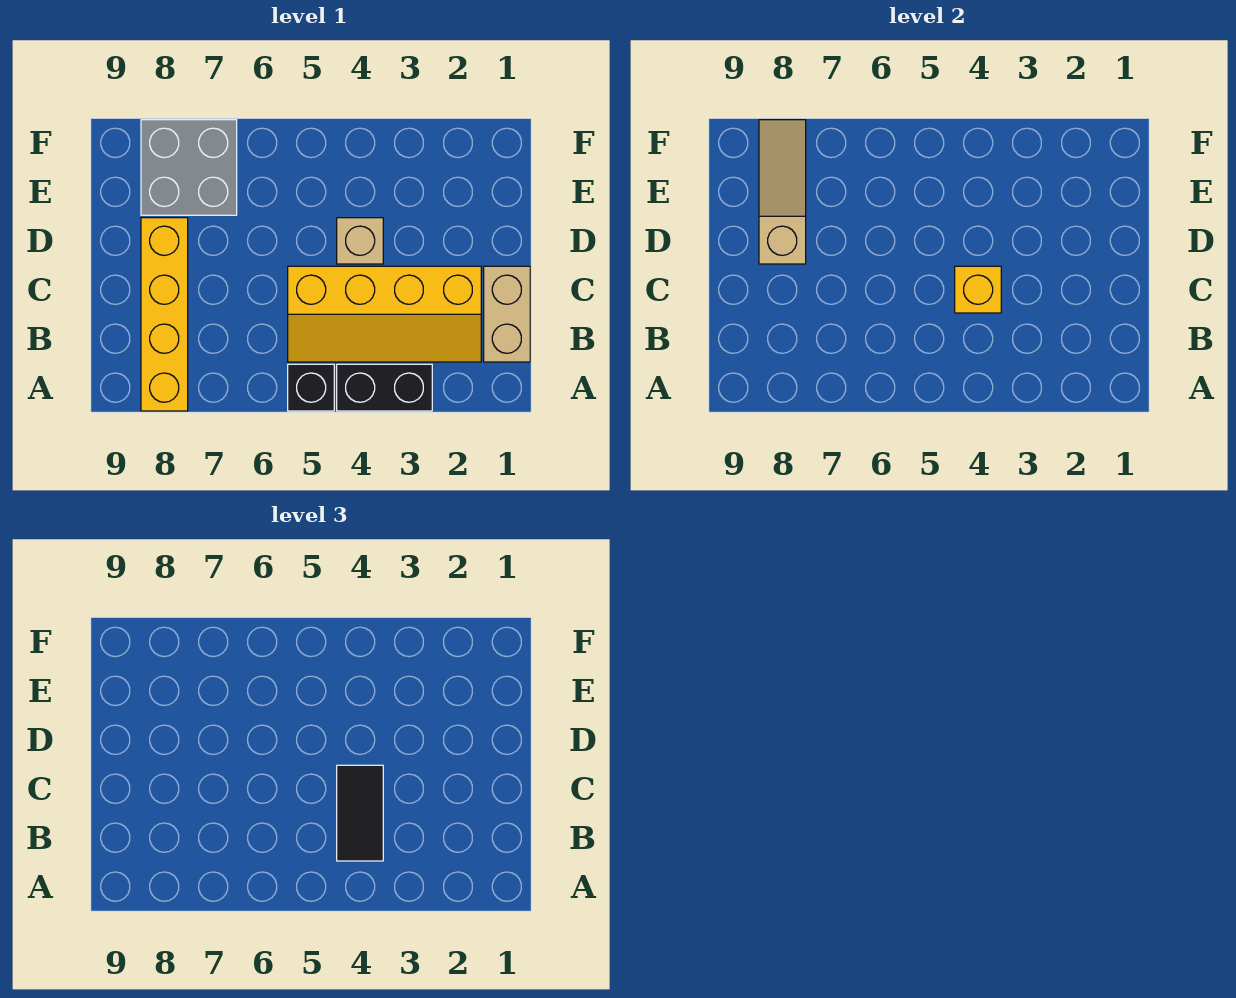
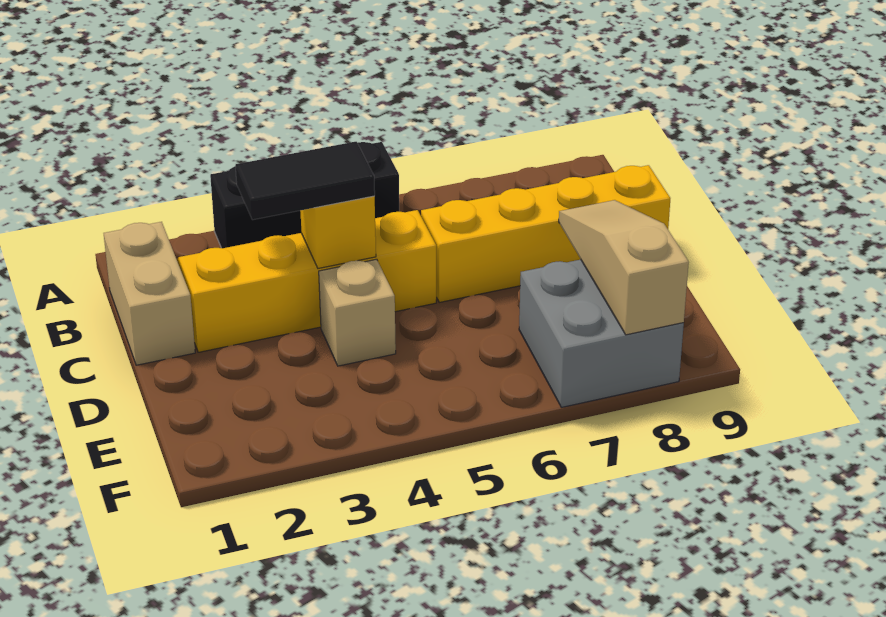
yellow brick A8:D8 level 1 -> yellow brick C6:C9 level 1
black tile B4:C4 level 3 -> black tile C3:C4 level 3
tan slope D8:F8 level 2 top D -> tan slope D8:F8 level 2 top F

